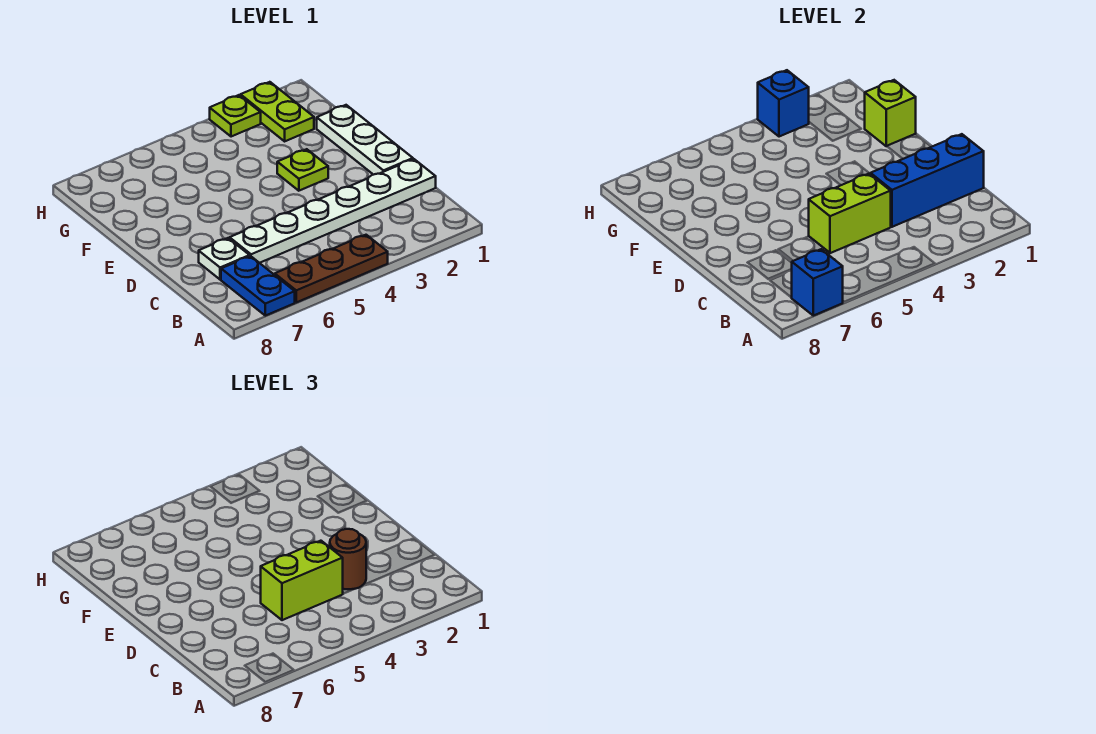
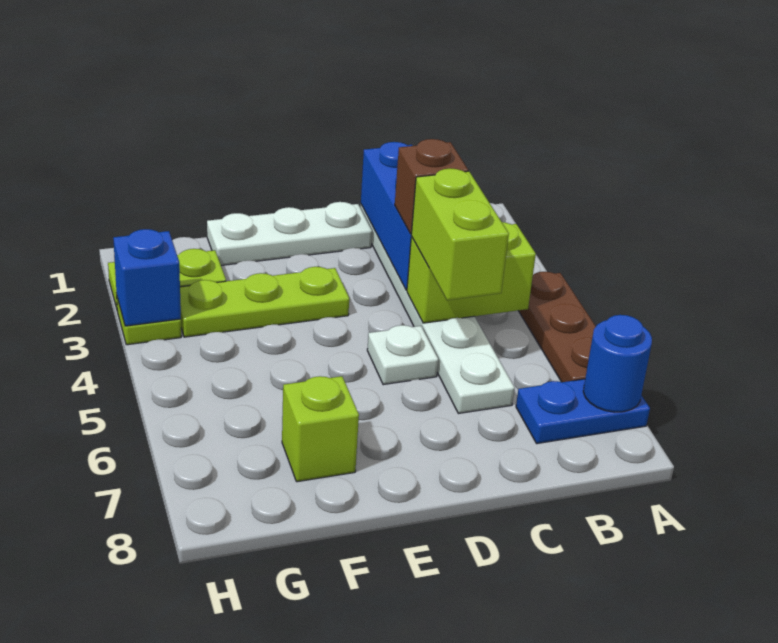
blue brick A7 level 2 -> blue round brick A7 level 2
brown round brick C3 level 3 -> brown brick C3 level 3
lime brick C4:C5 level 2 -> lime brick B4:C4 level 2
white plate C7 level 1 -> white plate D5 level 1
lime plate E3 level 1 -> lime plate E3:G3 level 1
lime brick F1 level 2 -> lime brick F7 level 1

